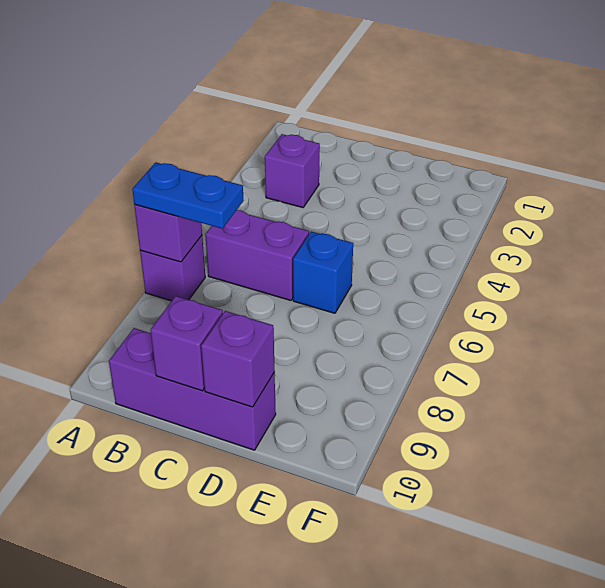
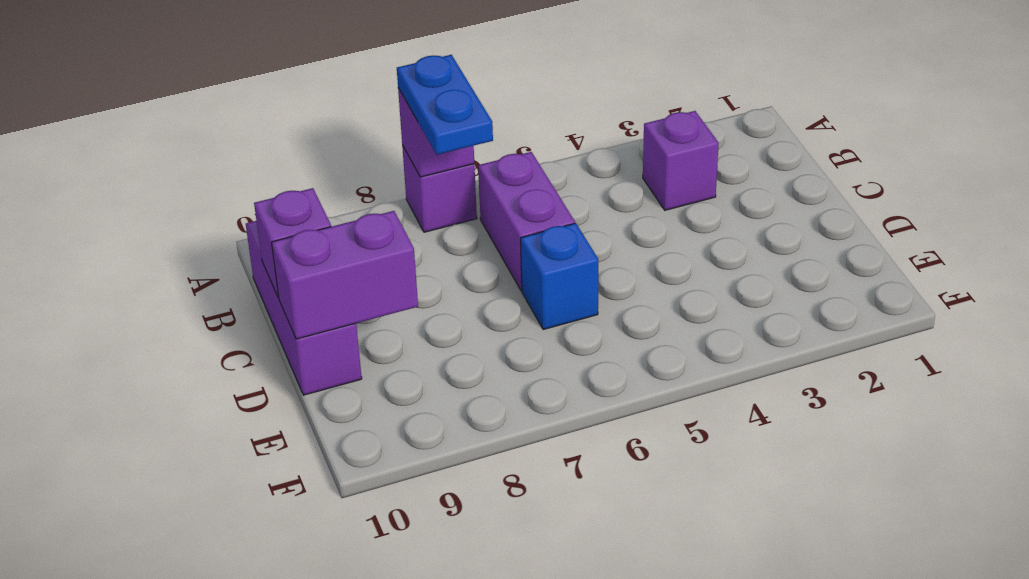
purple brick D10 level 2 -> purple brick D9:D10 level 2

